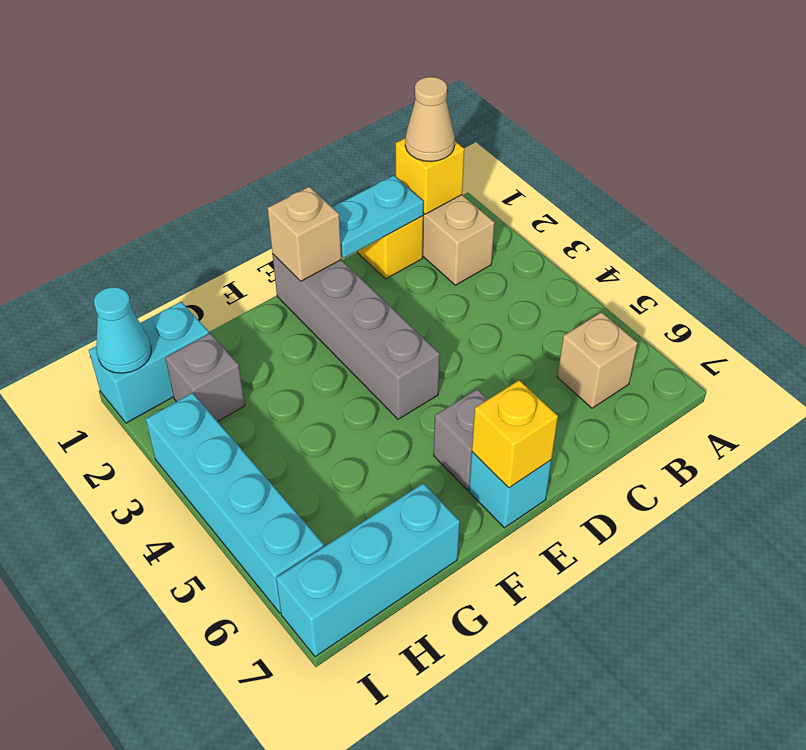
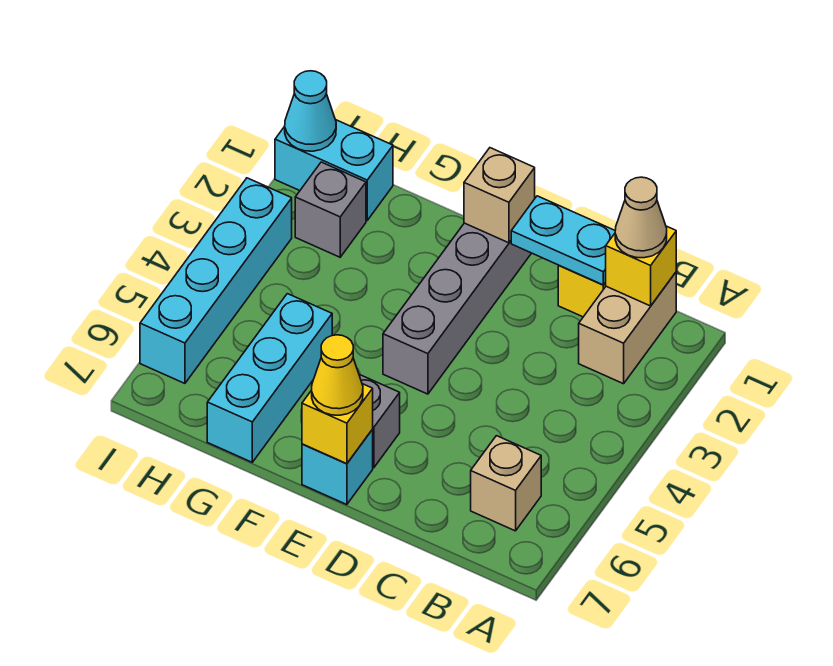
none -> yellow cone E7 level 3
cyan brick G7:I7 level 1 -> cyan brick G5:G7 level 1

